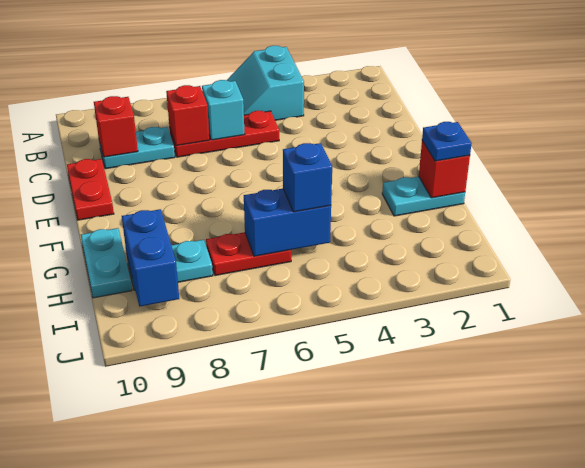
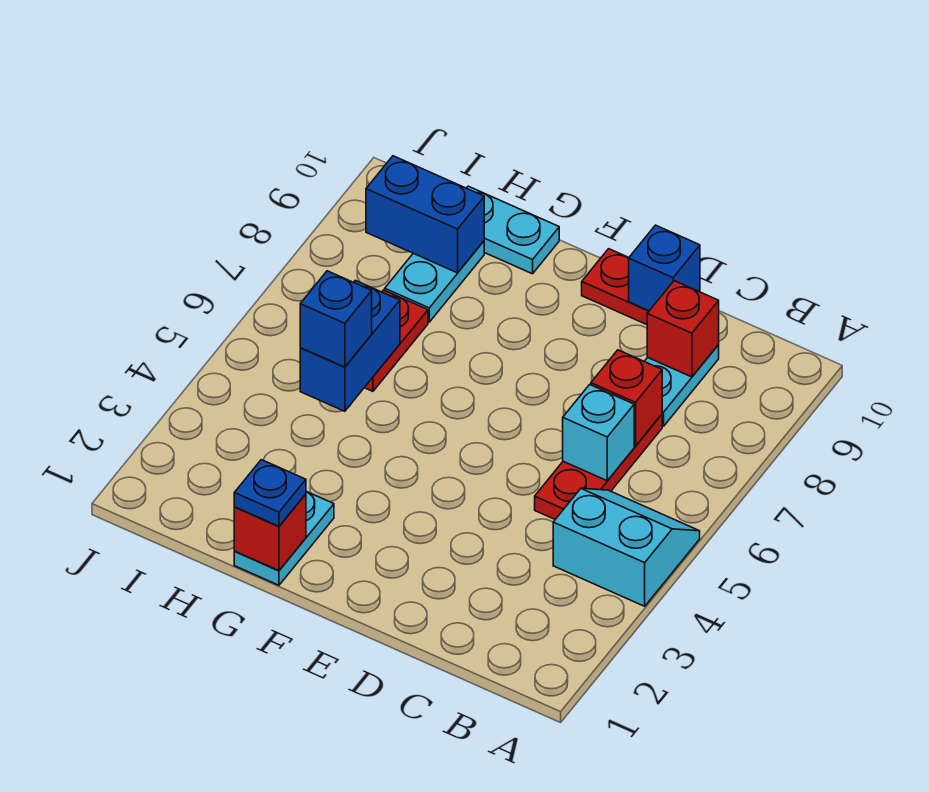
none -> blue brick D10 level 2

